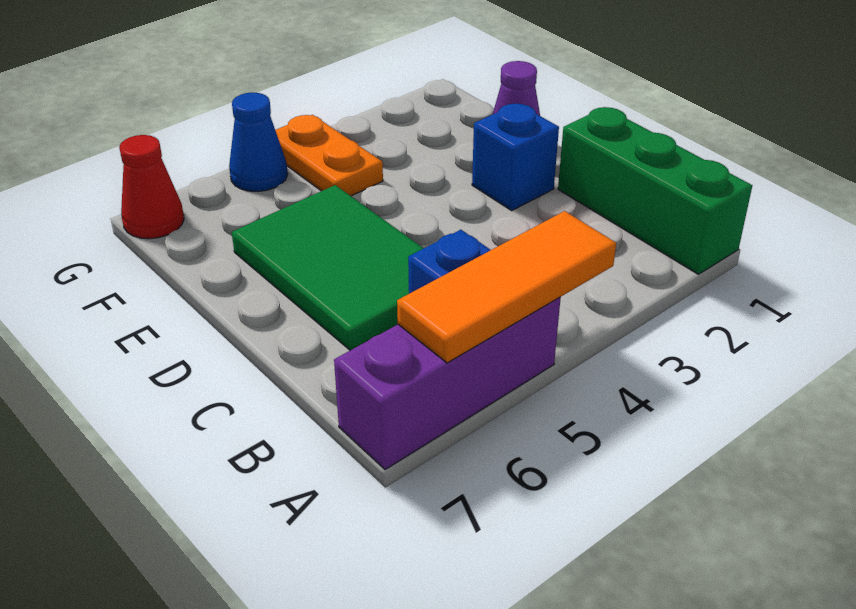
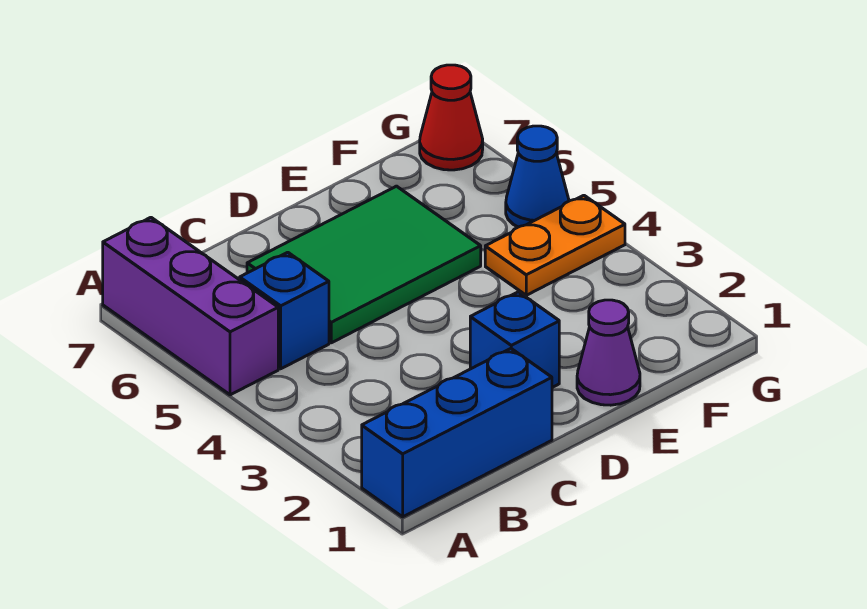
green brick A1:C1 level 1 -> blue brick A1:C1 level 1
orange tile A4:A6 level 2 -> none

